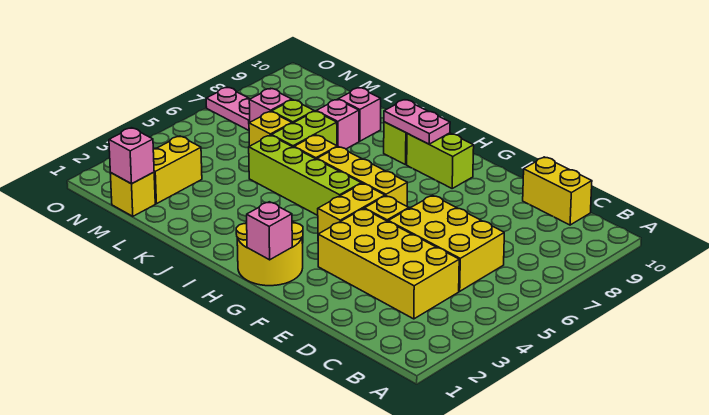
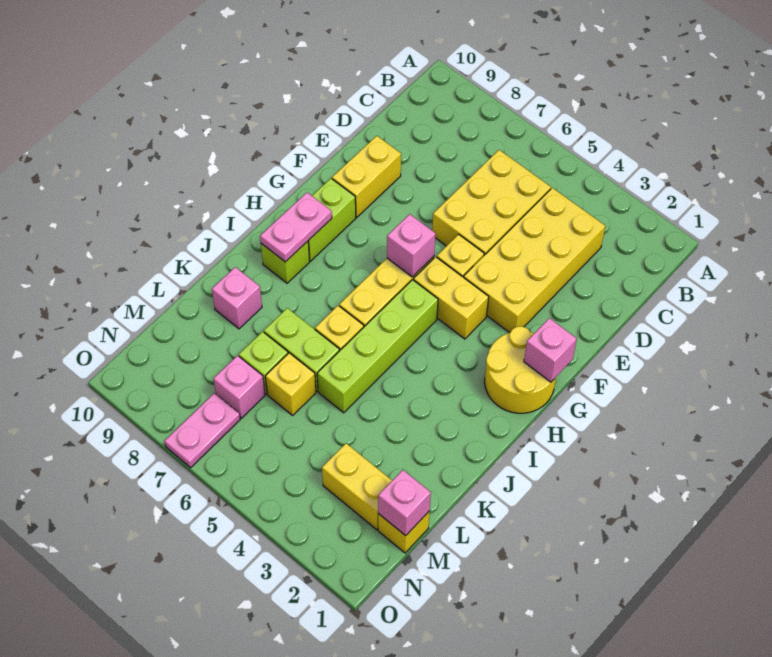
yellow brick C10:D10 level 1 -> yellow brick E9:F9 level 1
pink brick K8 level 1 -> pink brick G6 level 2

